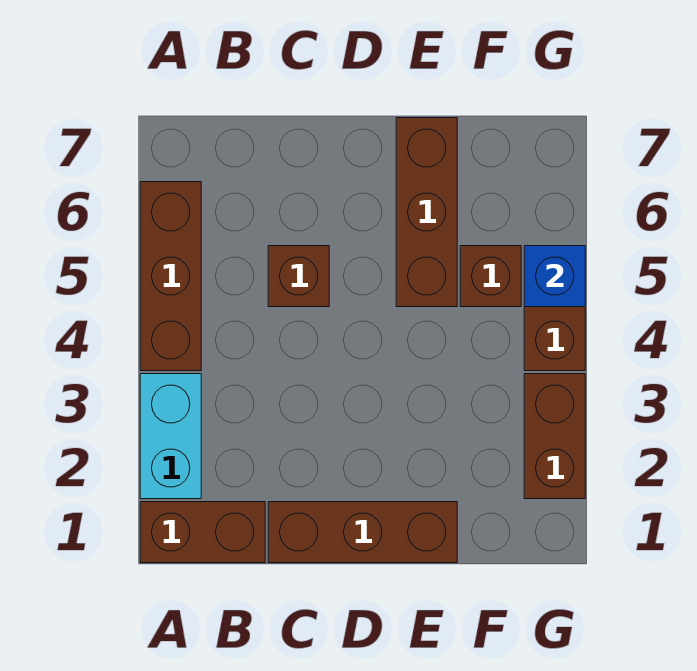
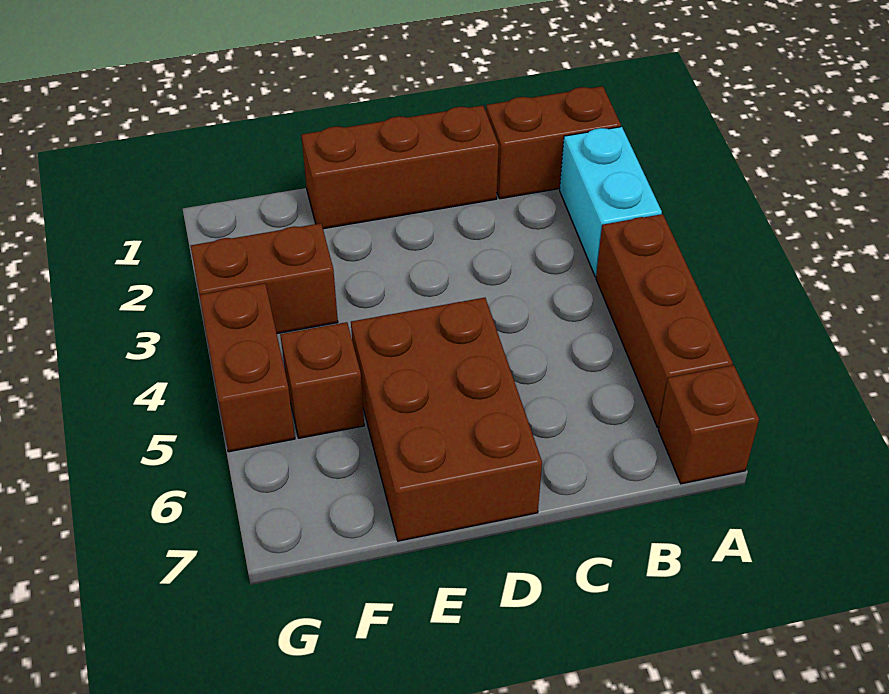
brown brick C5 level 1 -> brown brick A7 level 1
brown brick E5:E7 level 1 -> brown brick D5:E7 level 1
brown brick G2:G3 level 1 -> brown brick F3:G3 level 1
blue brick G5 level 2 -> none

